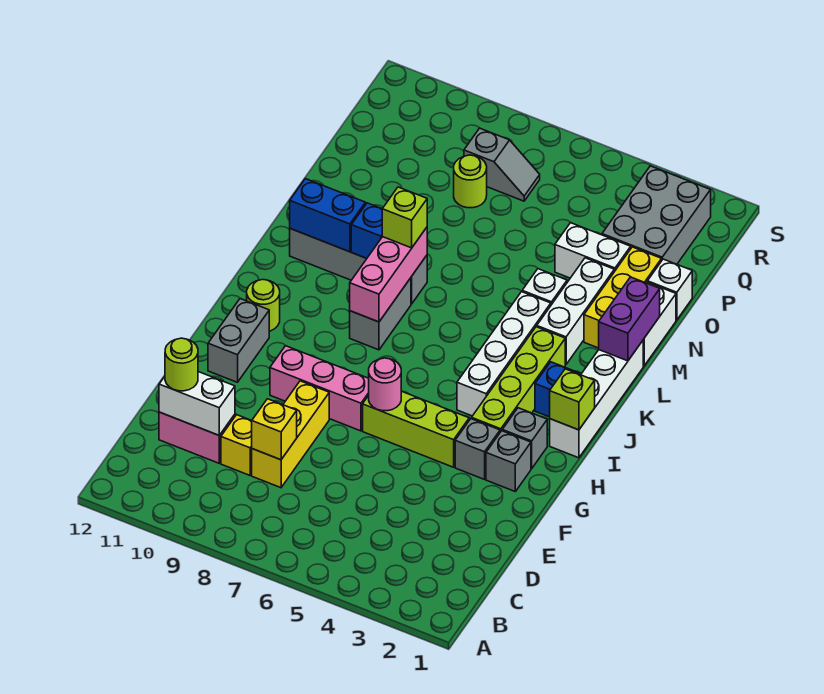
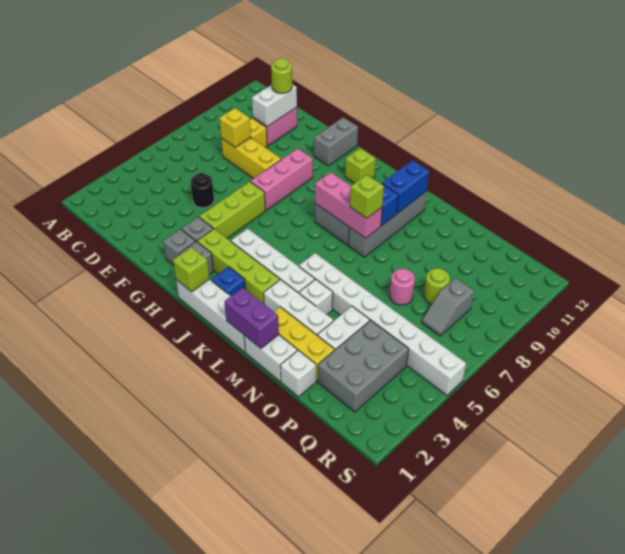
none -> black round brick E5 level 1
pink round brick G6 level 2 -> pink round brick O7 level 1
grey brick G11:H11 level 1 -> grey brick G11:G12 level 1
lime round brick I11 level 1 -> lime brick I11 level 1
none -> white brick L5:S5 level 1
grey brick P2:R3 level 1 -> grey brick P2:Q4 level 1

